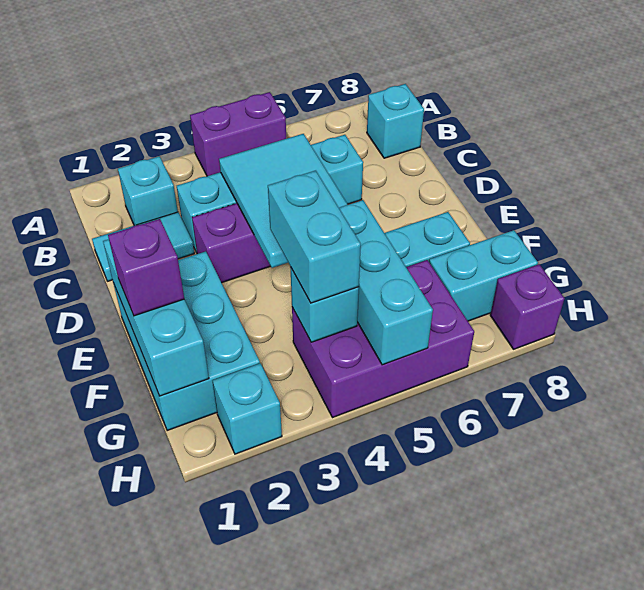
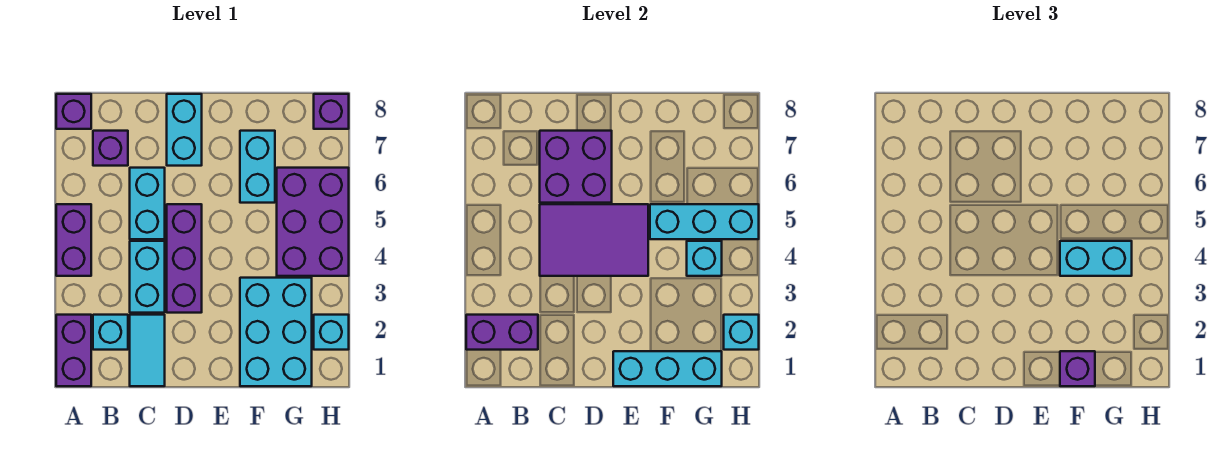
none -> purple brick A1:A2 level 1
none -> purple brick A2:B2 level 2
none -> purple brick A8 level 1
none -> purple brick B7 level 1
cyan brick B8 level 1 -> cyan brick H2 level 2
cyan tile C4:E5 level 2 -> purple tile C4:E5 level 2
none -> purple brick C6:D7 level 2
cyan brick E1:G2 level 1 -> cyan brick F1:G3 level 1
cyan brick G7:G8 level 1 -> cyan brick D7:D8 level 1

